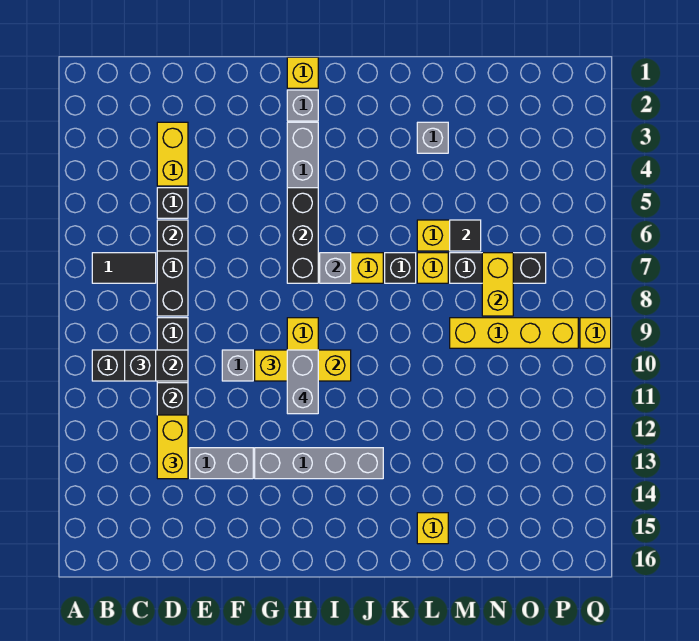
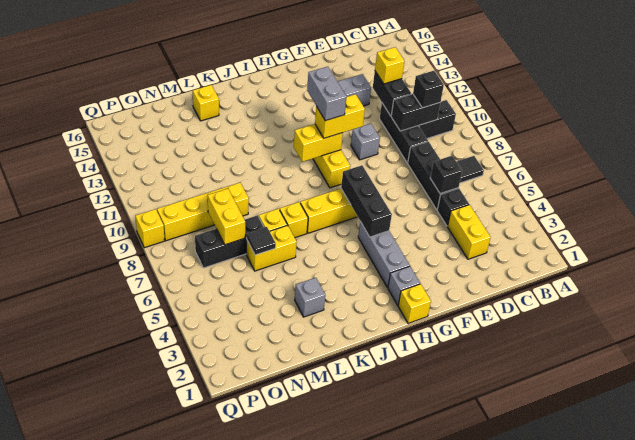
yellow brick D12:D13 level 3 -> yellow brick D12 level 3
grey brick G13:J13 level 1 -> none
grey brick I7 level 2 -> none
black brick K7 level 1 -> yellow brick K7 level 1

